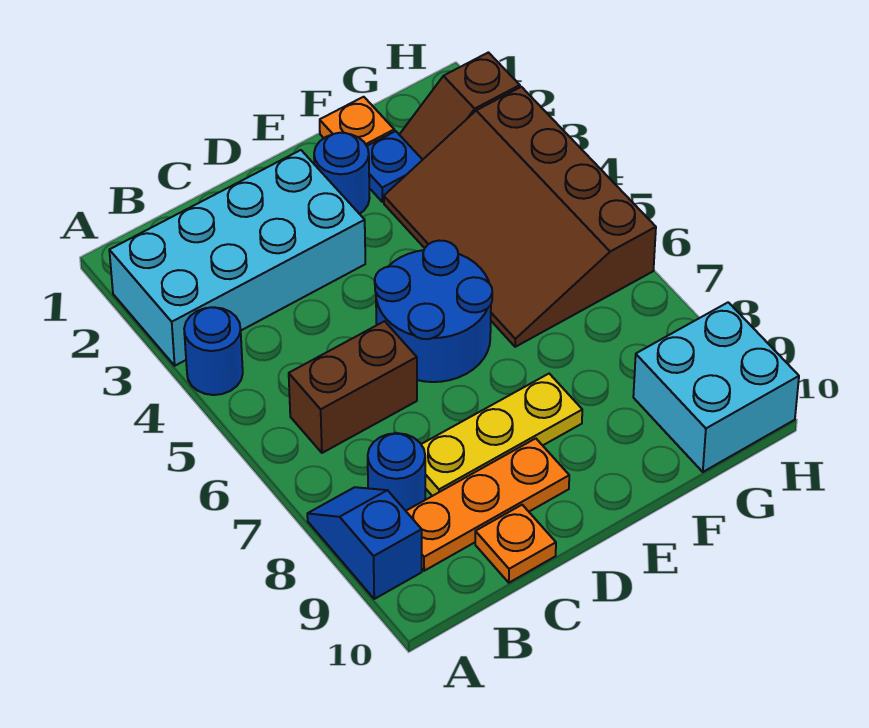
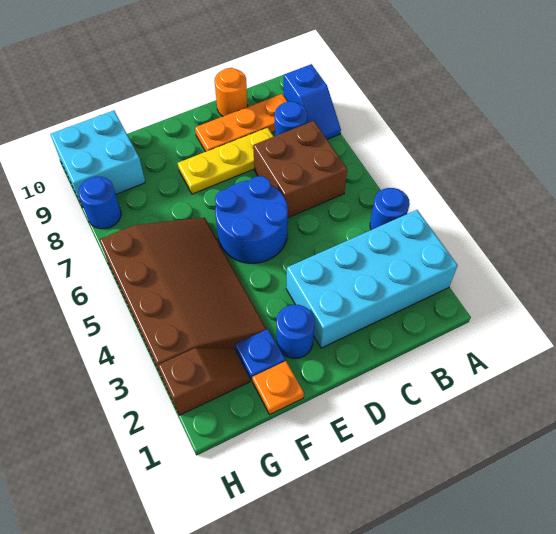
brown brick B6:C6 level 1 -> brown brick B6:C7 level 1
orange plate C10 level 1 -> orange round brick C10 level 1
none -> blue round brick H8 level 1

